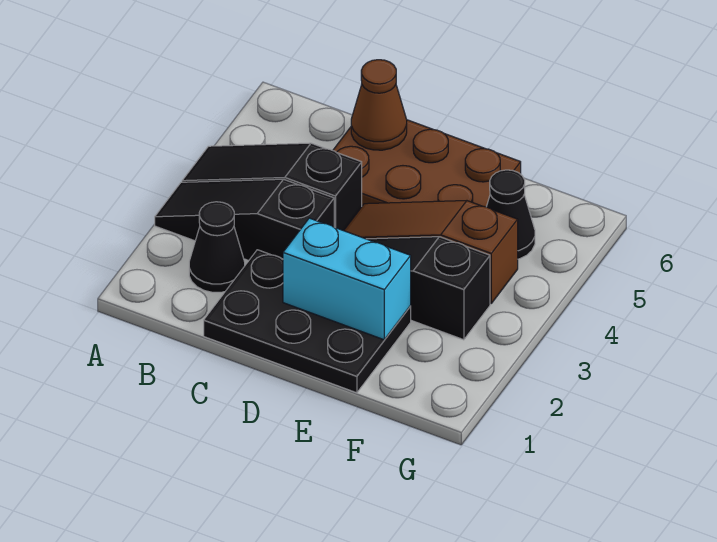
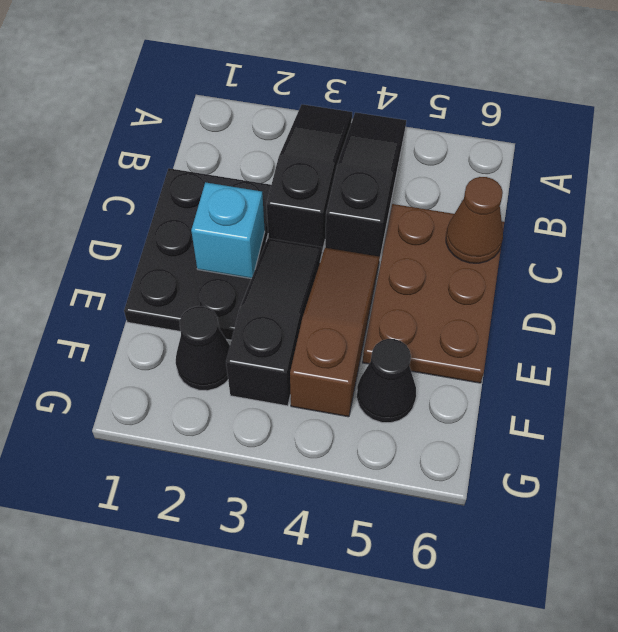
black cone B2 level 1 -> black cone F2 level 1
cyan brick D2:E2 level 2 -> cyan brick D2 level 2

